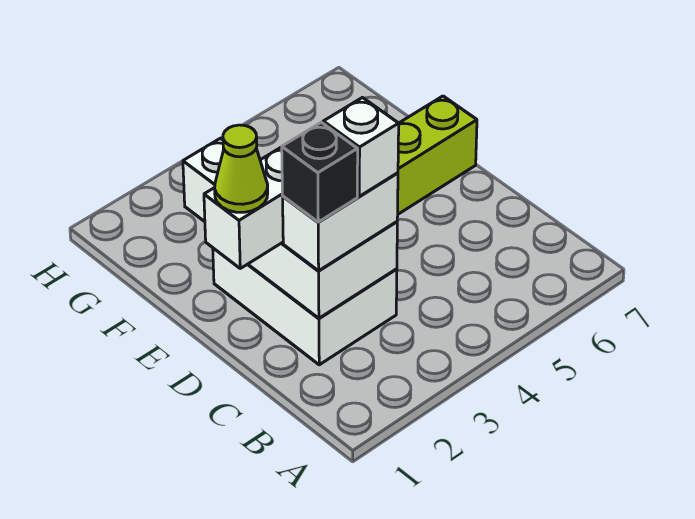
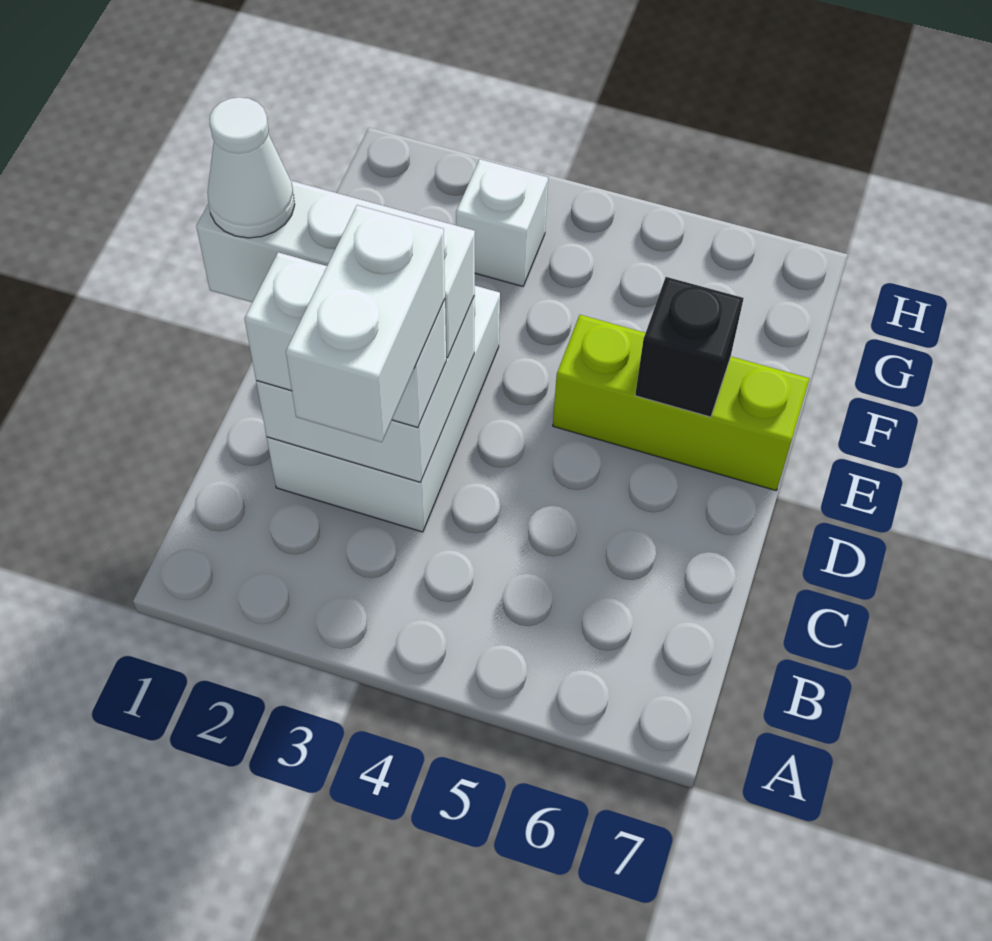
black brick C2 level 4 -> black brick E6 level 2
white brick C3 level 4 -> white brick B3:C3 level 4
lime cone D1 level 4 -> white cone D1 level 4

